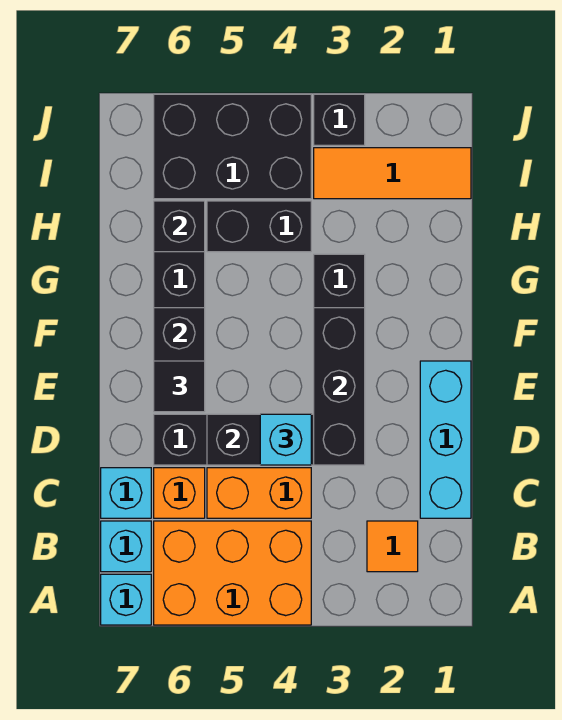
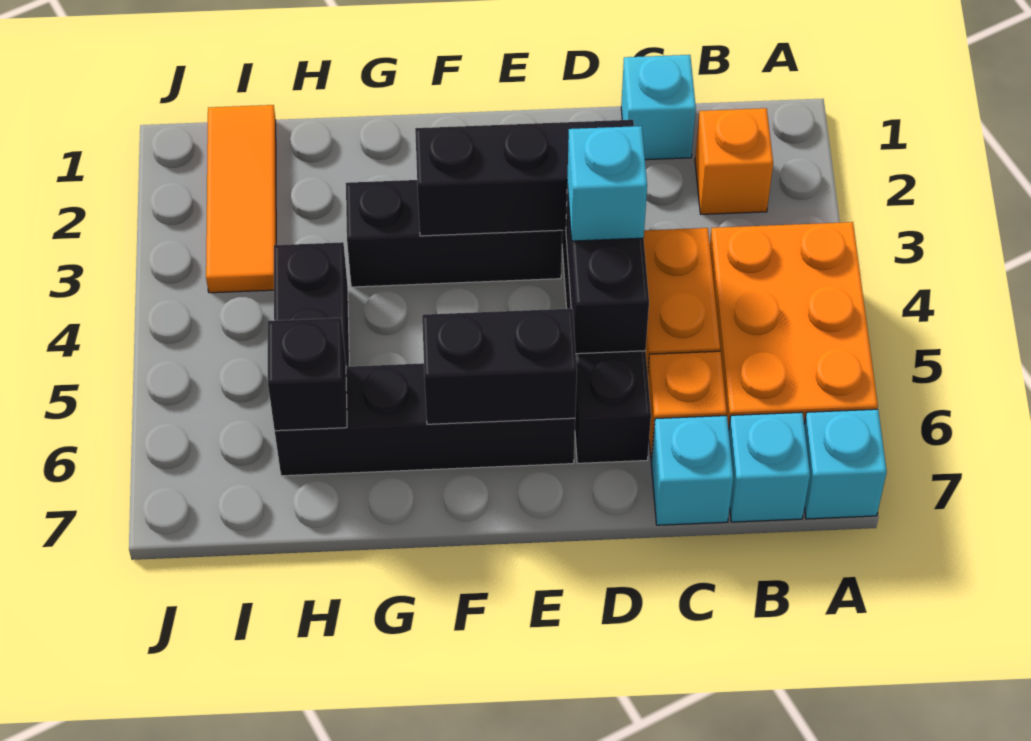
orange tile B2 level 1 -> orange brick B2 level 1
cyan brick C1:E1 level 1 -> cyan brick C1 level 1
black tile E6 level 3 -> none
black brick I4:J6 level 1 -> none
black brick J3 level 1 -> none

